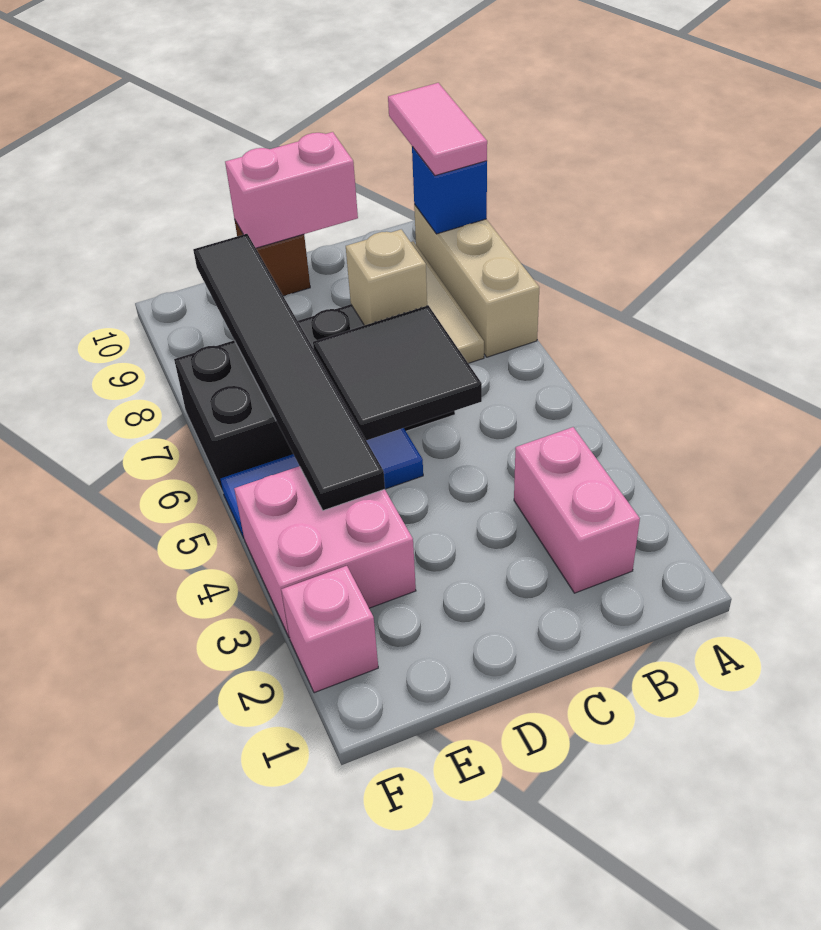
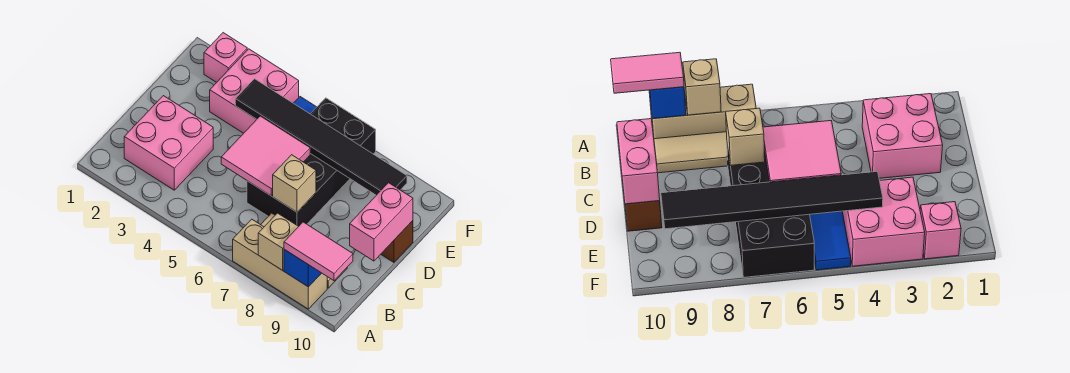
none -> tan brick A8 level 2
pink brick B2:B3 level 1 -> pink brick B2:C3 level 1
black tile C5:D6 level 2 -> pink tile C5:D6 level 2

